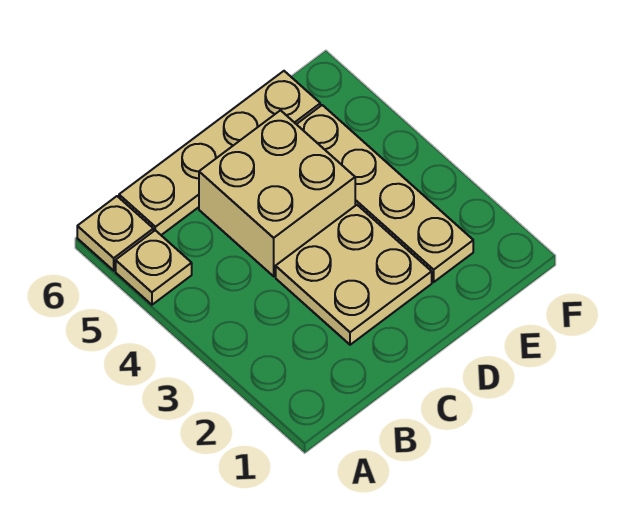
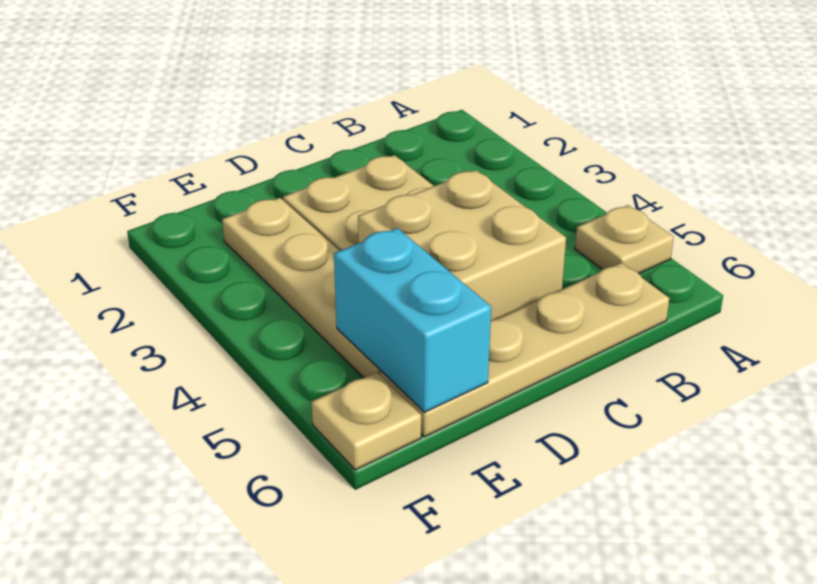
tan plate A6 level 1 -> tan plate F6 level 1
none -> cyan brick E5:E6 level 2

